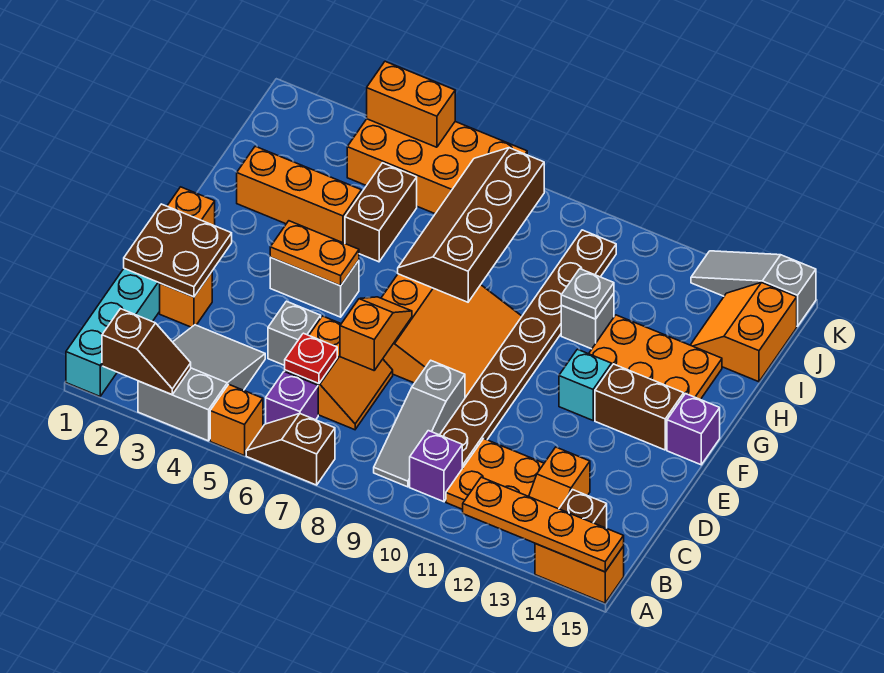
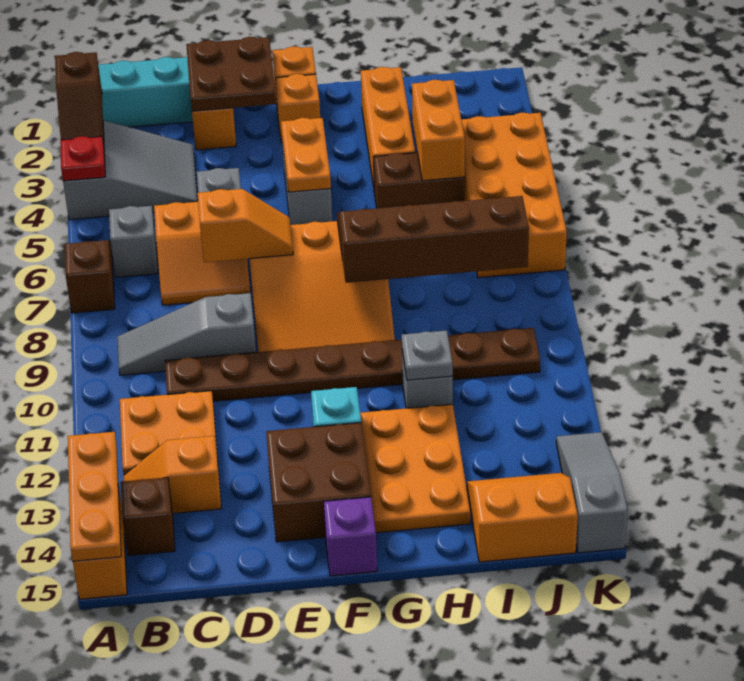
orange brick A5 level 1 -> orange brick F2 level 1
orange plate A12:A15 level 2 -> orange plate A13:A15 level 2
purple brick B6 level 1 -> grey brick B6 level 1
purple brick B10 level 1 -> none
red plate C6 level 2 -> red plate A4 level 2
brown brick F13:F14 level 1 -> brown brick E13:F14 level 1
orange brick K4:K5 level 2 -> orange brick I4:I5 level 2

